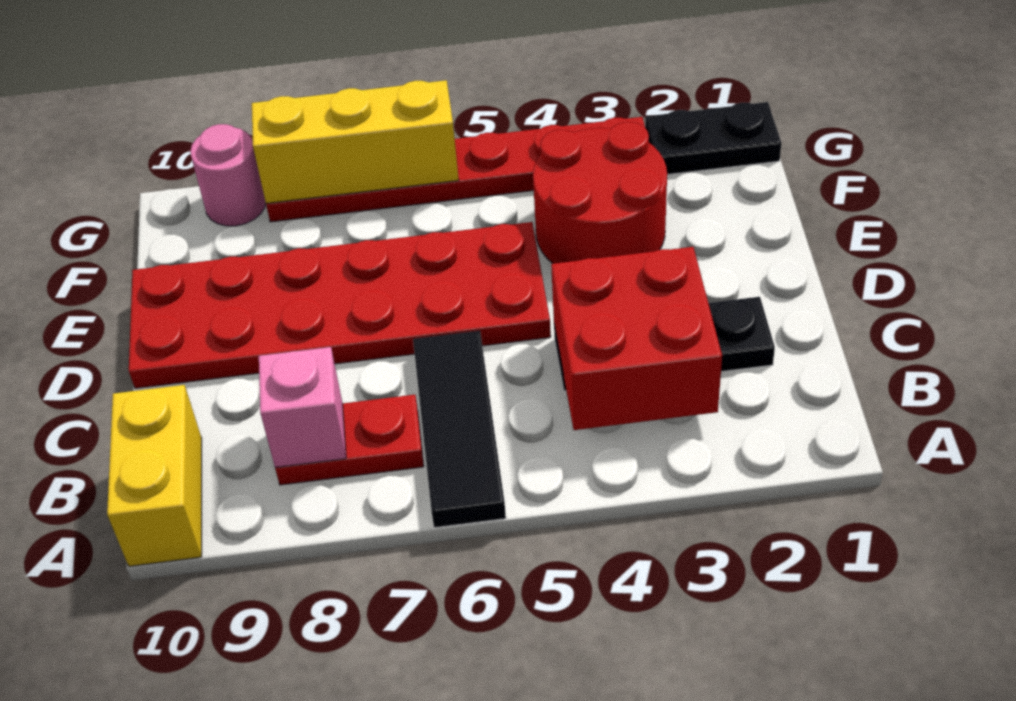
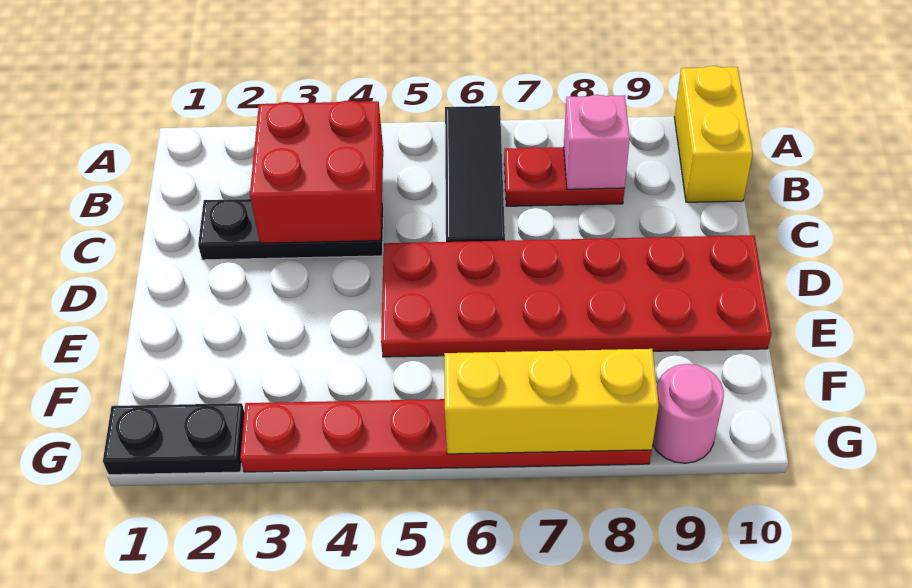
red round brick E3:F4 level 1 -> none

